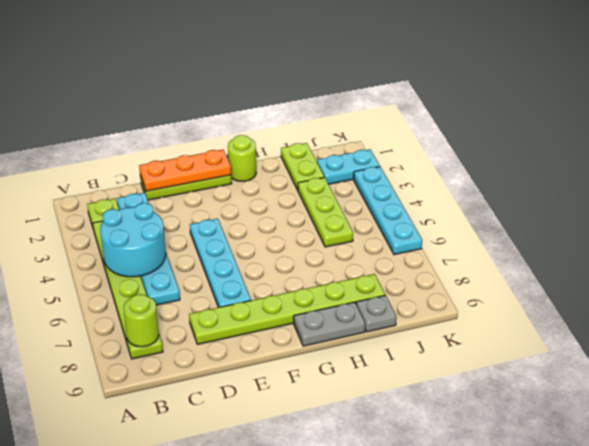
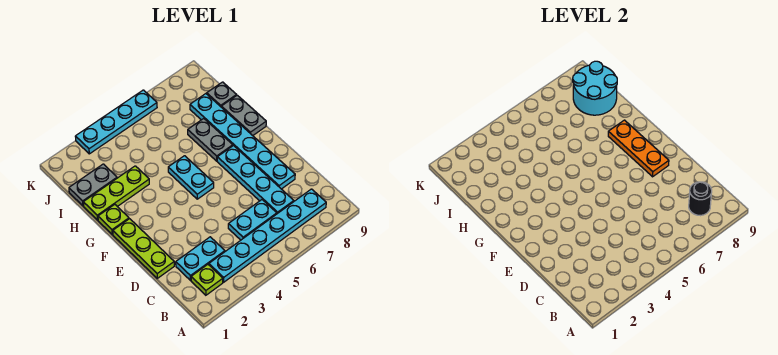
lime plate B3:B8 level 1 -> cyan plate B3:B8 level 1
cyan round brick B4:C5 level 2 -> cyan round brick I8:J9 level 2
lime round brick B8 level 2 -> black round brick B8 level 2
orange plate D1:F1 level 2 -> orange plate E8:G8 level 2
lime plate D8:I8 level 1 -> cyan plate D8:I8 level 1
cyan plate E4:E7 level 1 -> cyan plate C7:F7 level 1
lime round brick G1 level 1 -> lime plate G1 level 1
none -> grey plate G7:H7 level 1
lime plate I1:I2 level 1 -> grey plate I1:I2 level 1
lime plate I3:I5 level 1 -> lime plate H1:H3 level 1
cyan plate J2:K2 level 1 -> cyan plate F5:G5 level 1

